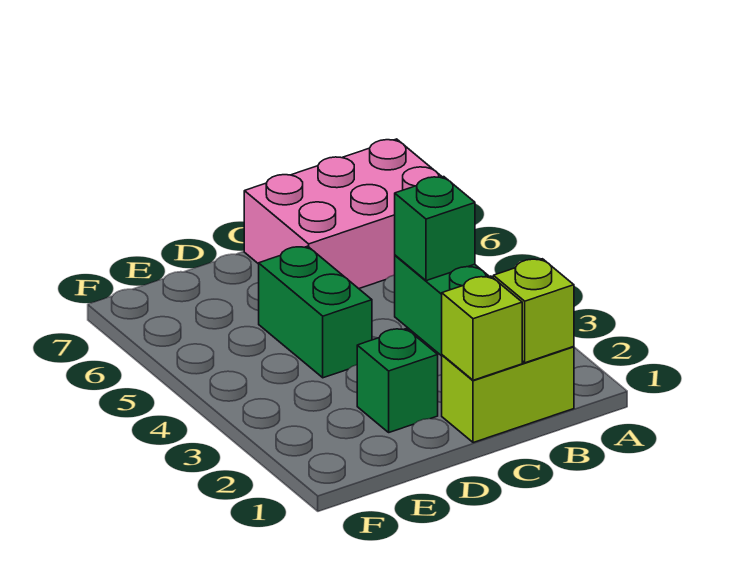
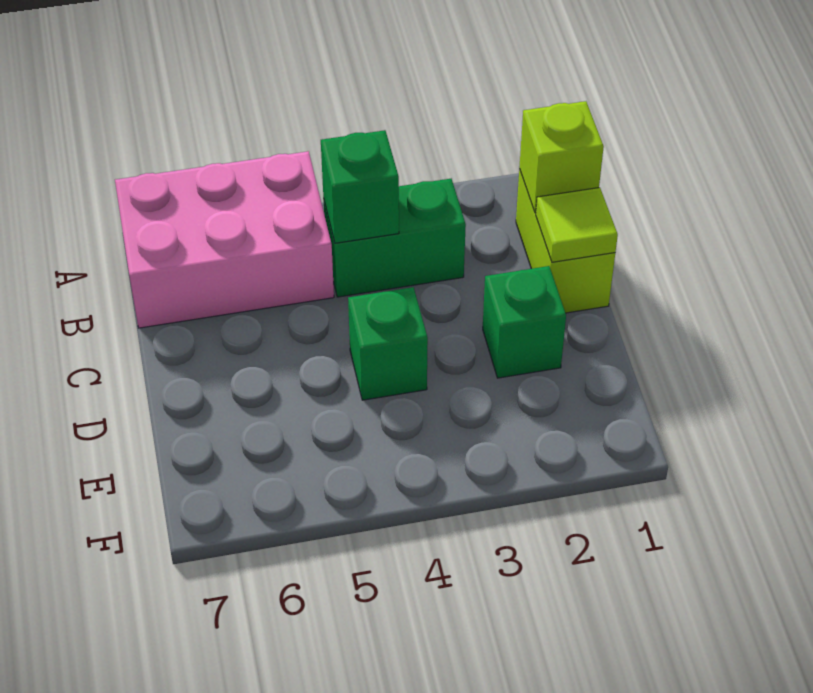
pink brick A6:C7 level 1 -> pink brick A5:B7 level 1
lime brick C1 level 2 -> lime tile C1 level 2
green brick D4:D5 level 1 -> green brick D4 level 1

